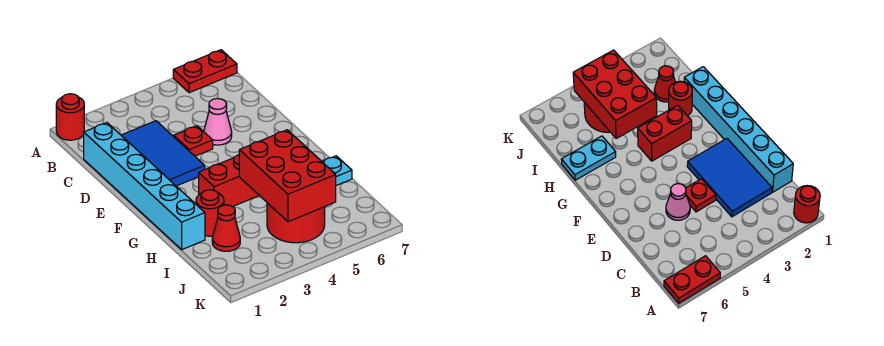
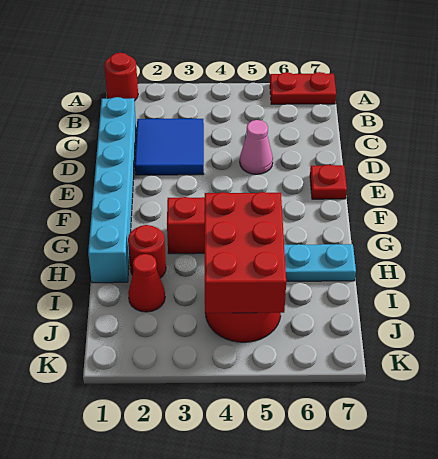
blue tile C2:E3 level 1 -> blue tile C2:D3 level 1
red plate D4 level 1 -> red plate E7 level 1

